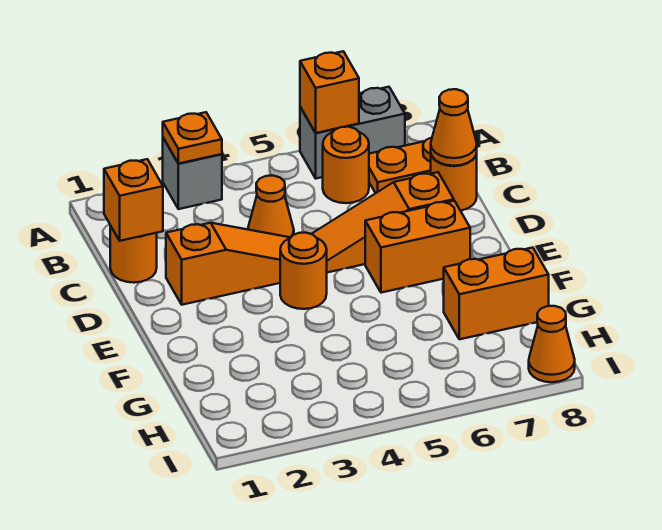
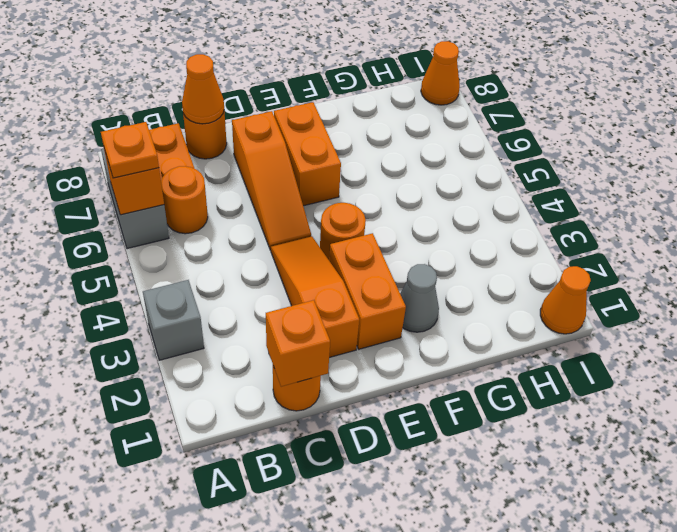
orange plate A3 level 2 -> orange plate A6 level 3
orange cone C4 level 1 -> orange cone I1 level 1
none -> grey cone F2 level 1
orange brick G7:G8 level 1 -> orange brick E2:E3 level 1

